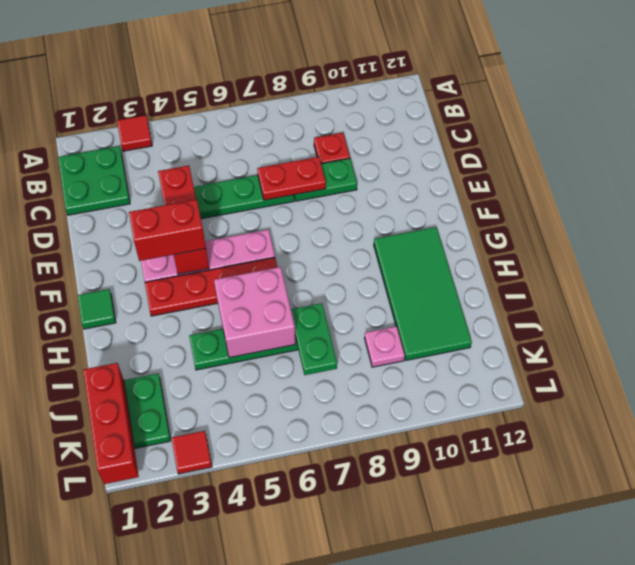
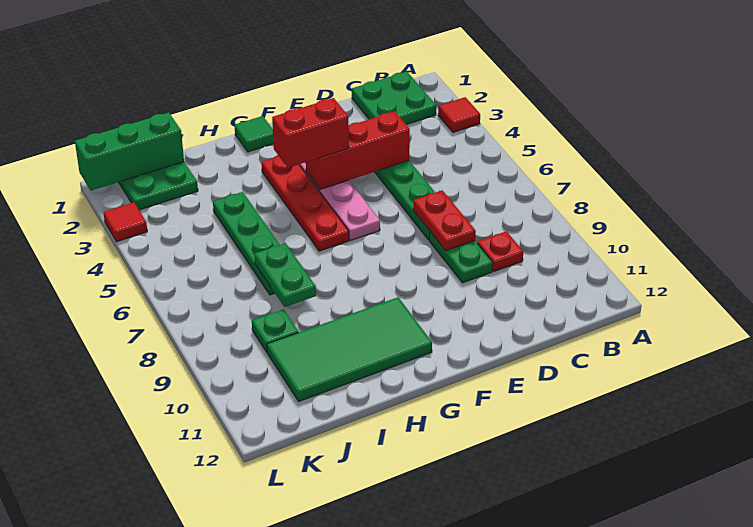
red brick F3:F4 level 3 -> red brick F4:G4 level 3
pink brick H5:I6 level 2 -> none
green plate I7:J7 level 2 -> green plate I7:I8 level 2
red brick J1:L1 level 2 -> green brick J1:L1 level 2
pink plate J9 level 1 -> green plate J9 level 1

